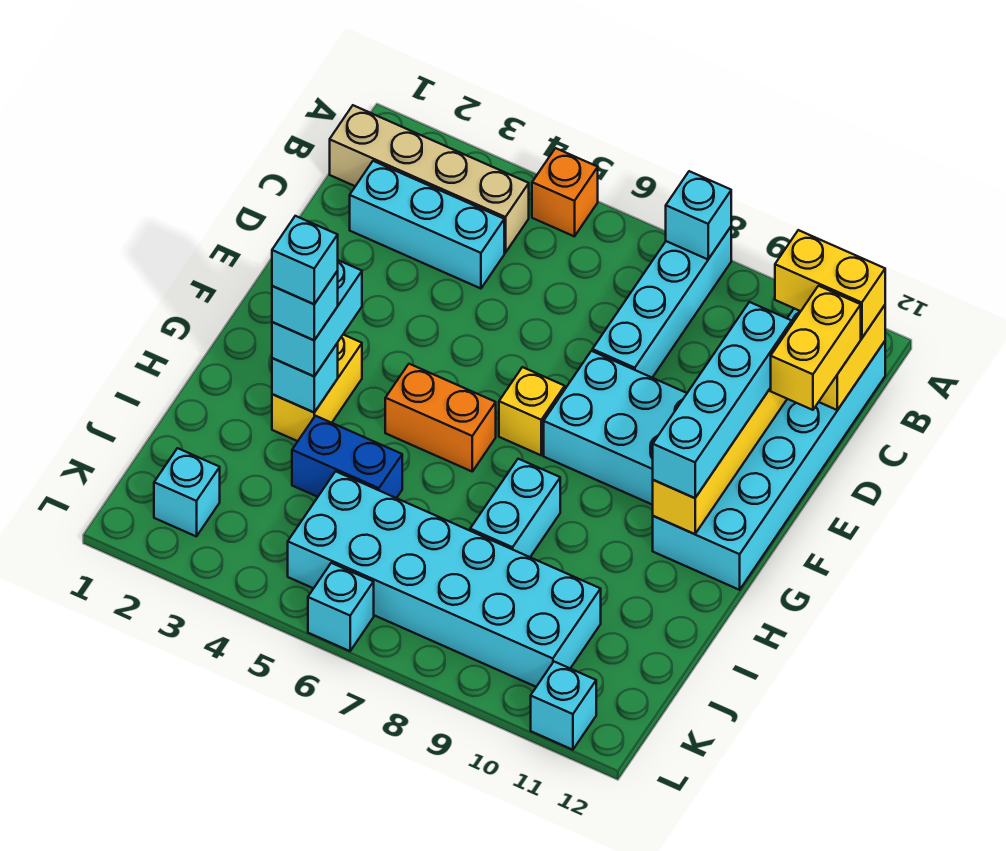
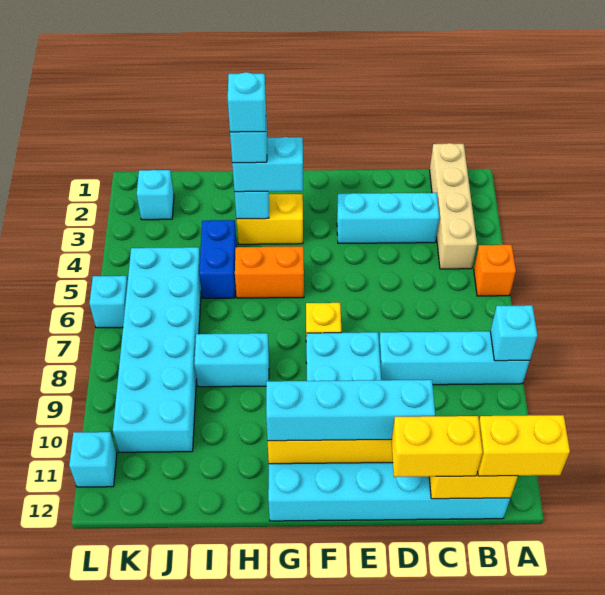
yellow brick B11:B12 level 3 -> yellow brick A12:B12 level 3
cyan brick C2:C4 level 1 -> cyan brick C3:E3 level 1
orange brick G5:G6 level 1 -> orange brick G5:H5 level 1

